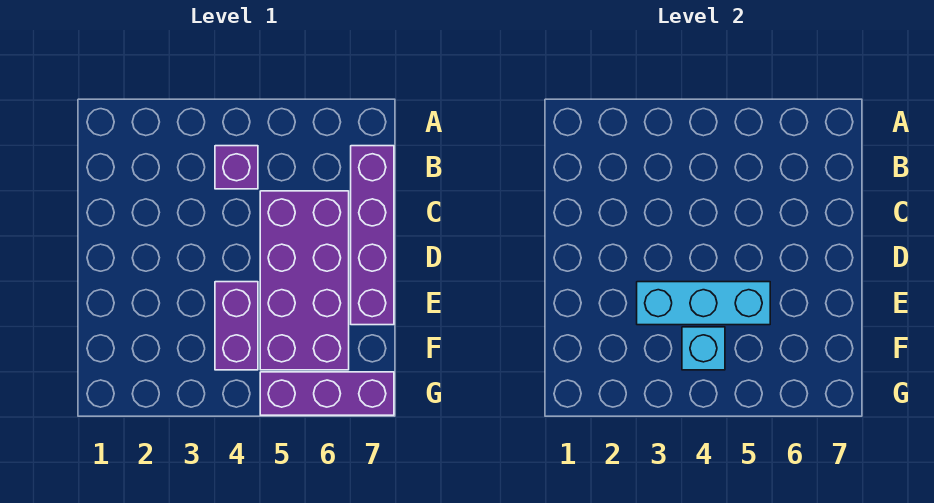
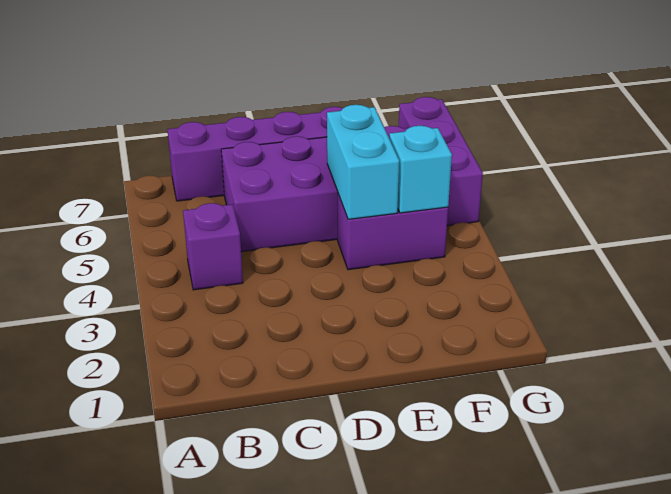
cyan brick E3:E5 level 2 -> cyan brick E4:E5 level 2

